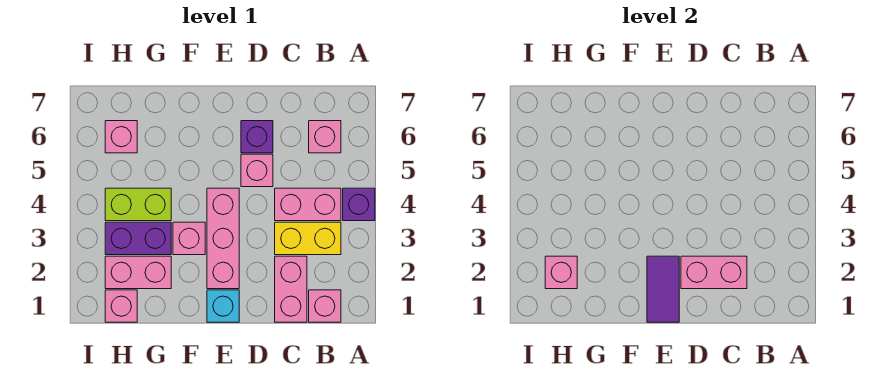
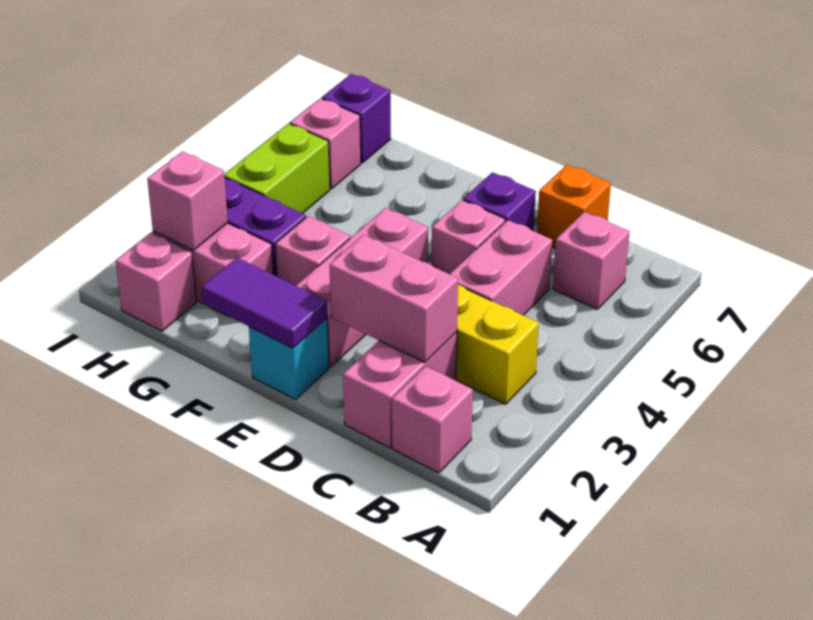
purple brick A4 level 1 -> purple brick H7 level 1
pink brick B4:C4 level 1 -> pink brick C4:C5 level 1
none -> orange brick C7 level 1
purple tile E1:E2 level 2 -> purple tile E1:F1 level 2
lime brick G4:H4 level 1 -> lime brick H4:H5 level 1

